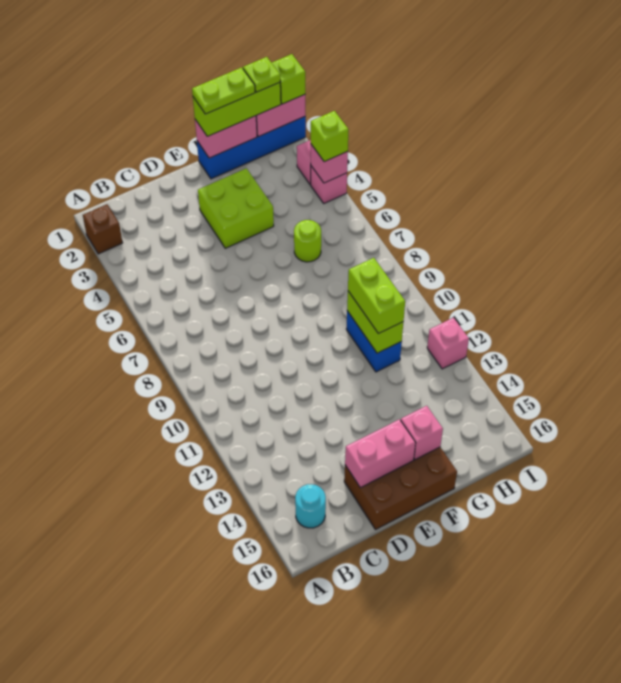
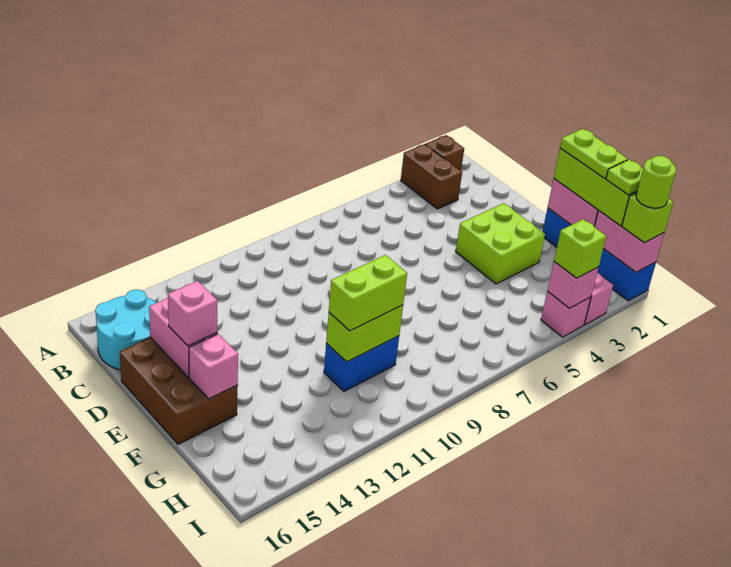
none -> brown brick A3:B3 level 1
cyan round brick B15 level 1 -> cyan round brick B15:C16 level 1
lime round brick G6 level 1 -> lime round brick I1 level 4
pink brick I12 level 1 -> pink brick E15 level 3

